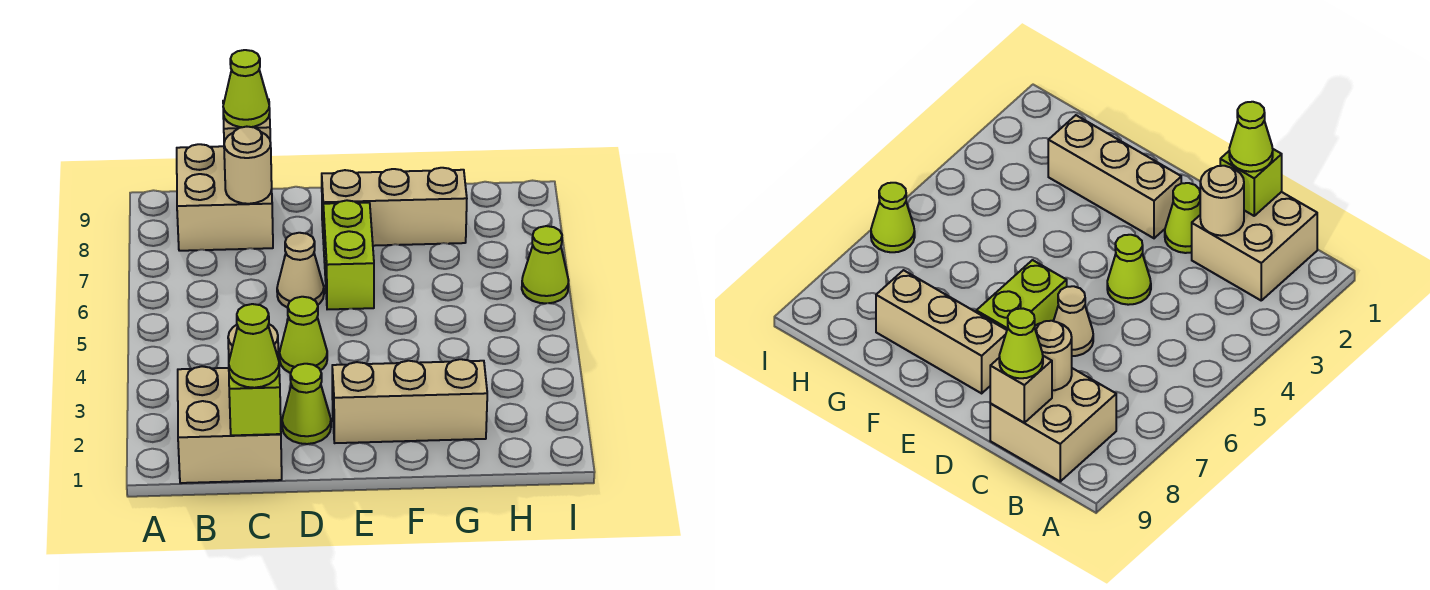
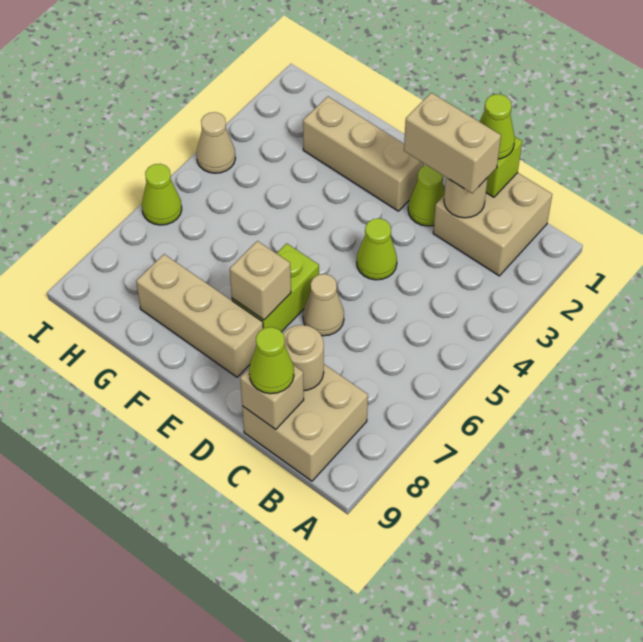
none -> tan brick C2:D2 level 3
none -> tan brick E7 level 2
none -> tan cone I4 level 1

